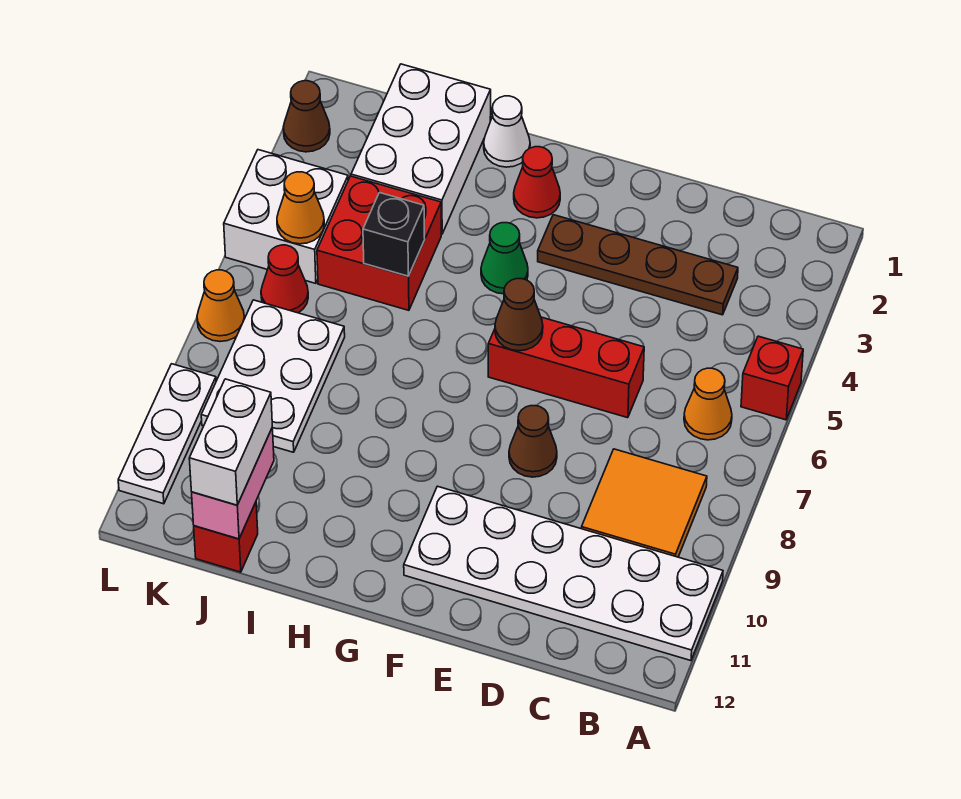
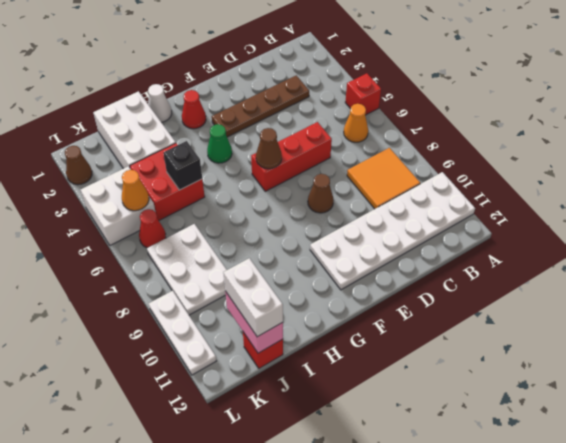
orange cone L7 level 1 -> none

